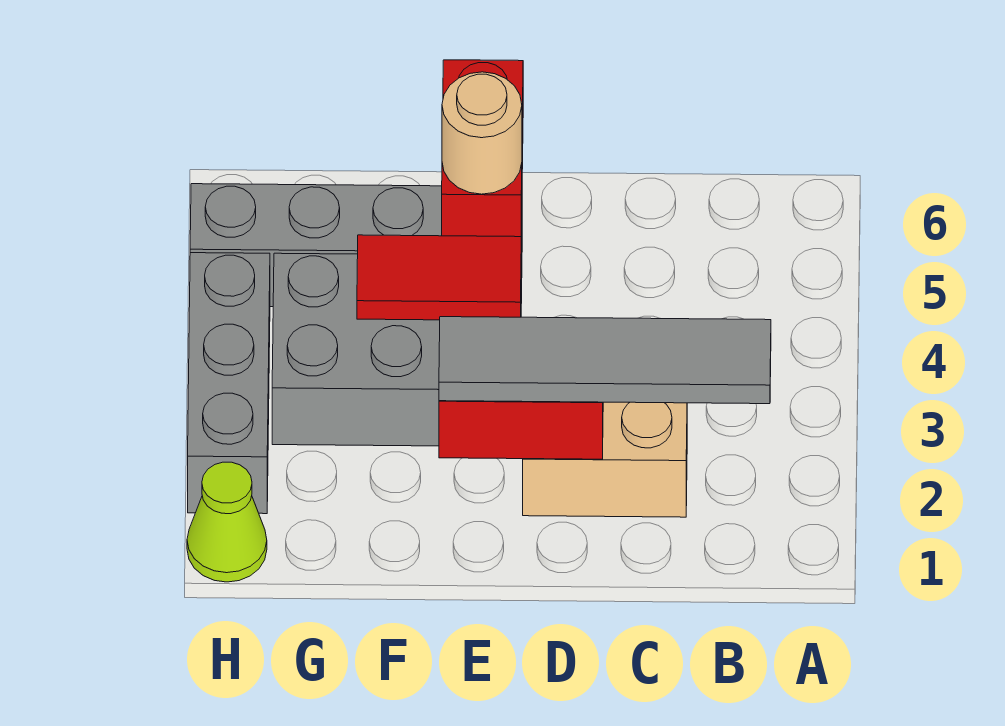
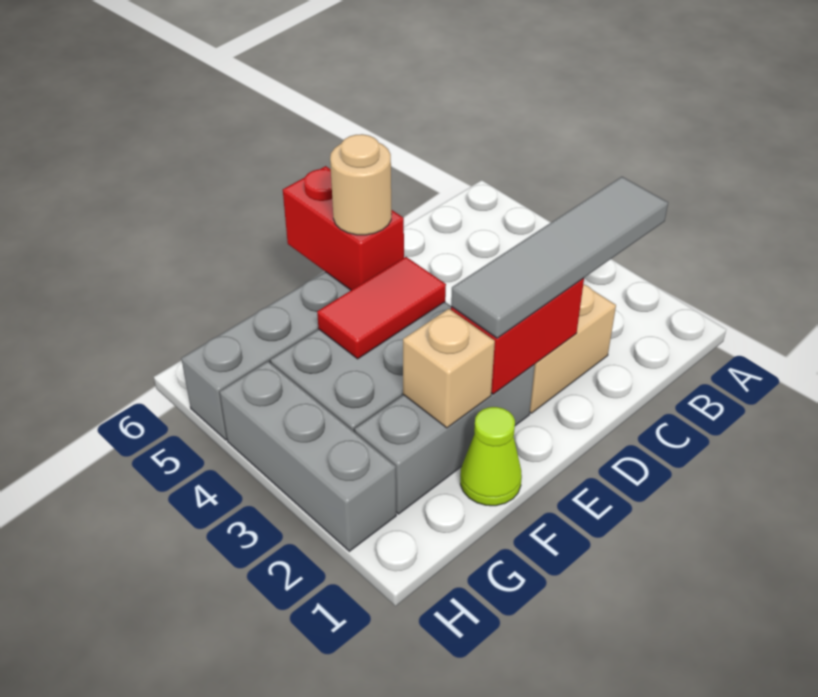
none -> grey brick E2:G2 level 1
none -> tan brick F2 level 2
lime cone H1 level 1 -> lime cone F1 level 1

